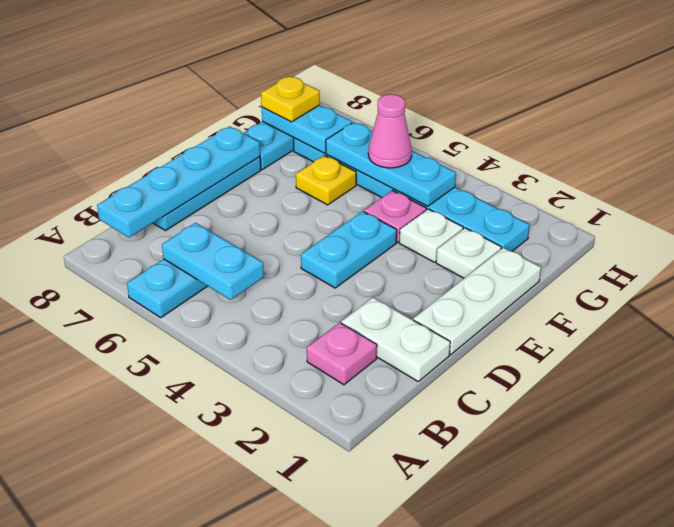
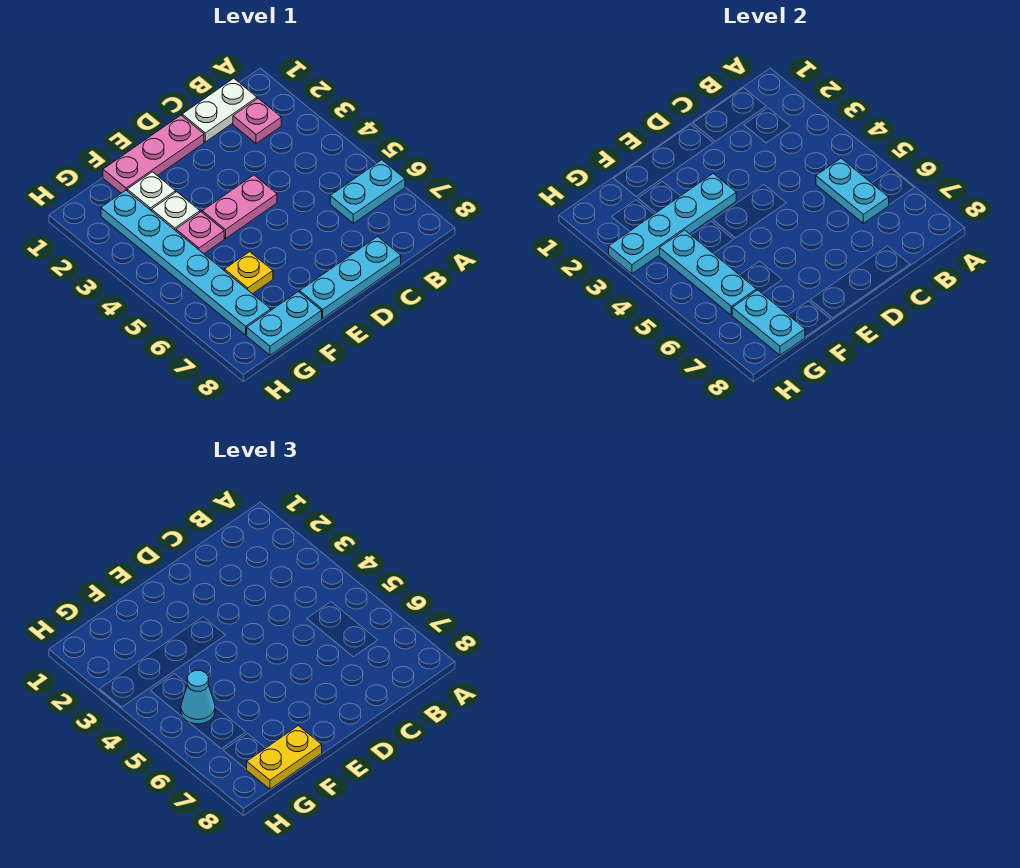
cyan plate B8:E8 level 2 -> cyan plate E3:H3 level 2
white plate C1:C2 level 1 -> white plate B1:C1 level 1
white plate D1:F1 level 1 -> pink plate D1:F1 level 1
cyan plate D4:E4 level 1 -> pink plate D4:E4 level 1
pink cone G5 level 3 -> cyan cone G5 level 3
yellow plate G8 level 3 -> yellow plate F8:G8 level 3

